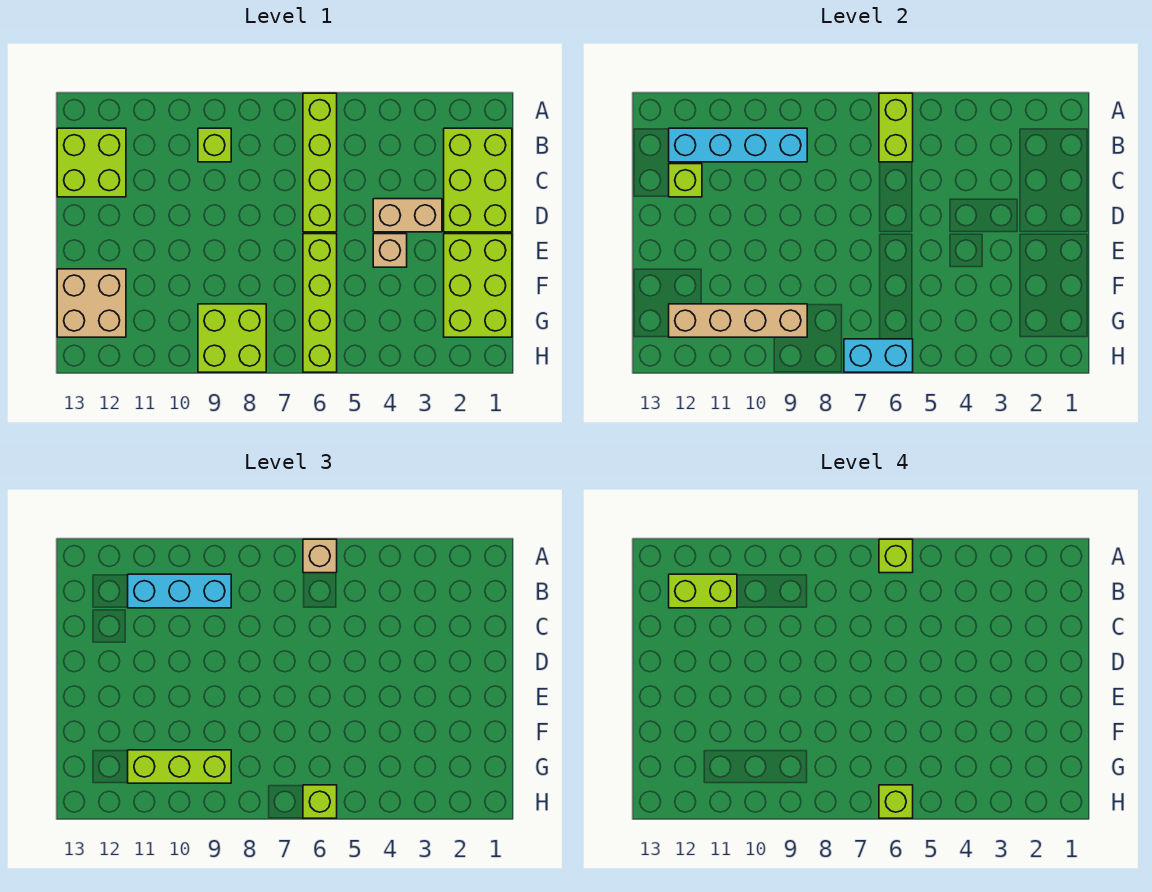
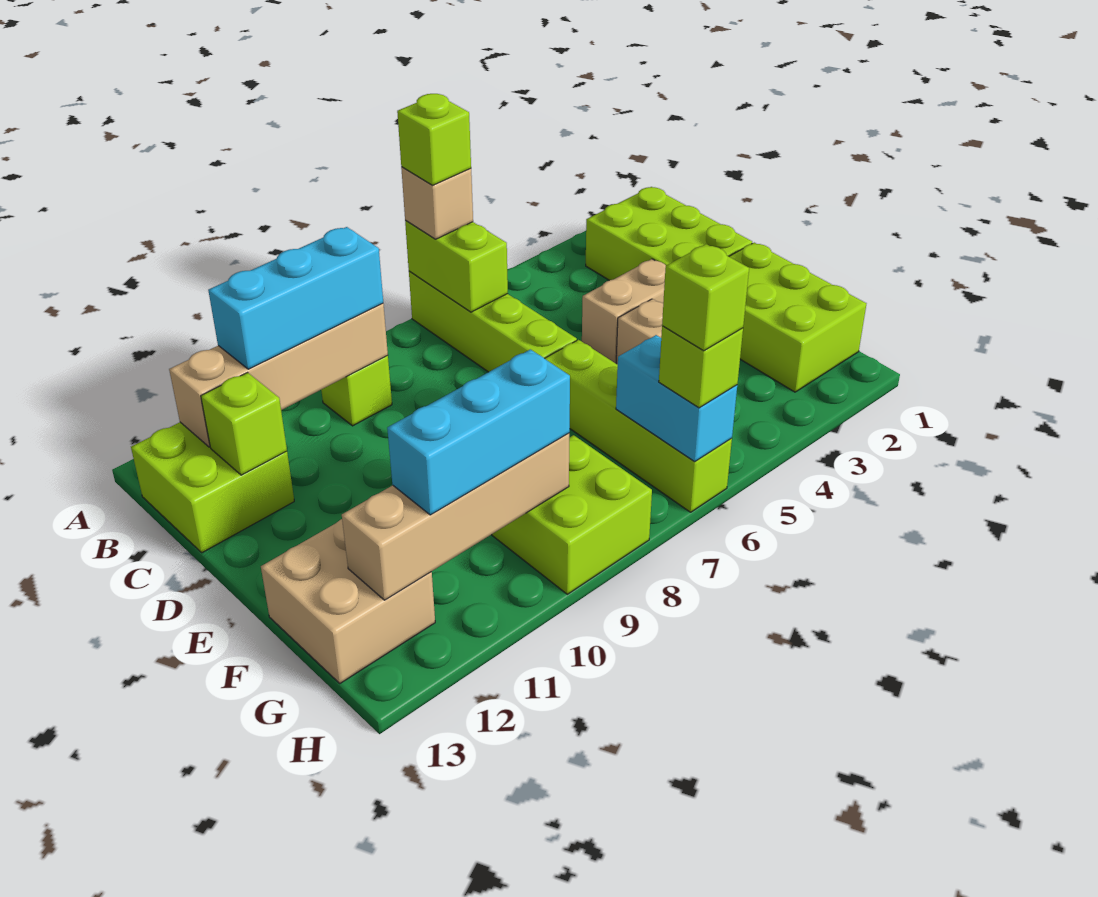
cyan brick B9:B12 level 2 -> tan brick B9:B12 level 2
lime brick B11:B12 level 4 -> none
lime brick G9:G11 level 3 -> cyan brick G9:G11 level 3
cyan brick H6:H7 level 2 -> cyan brick G6:H6 level 2

